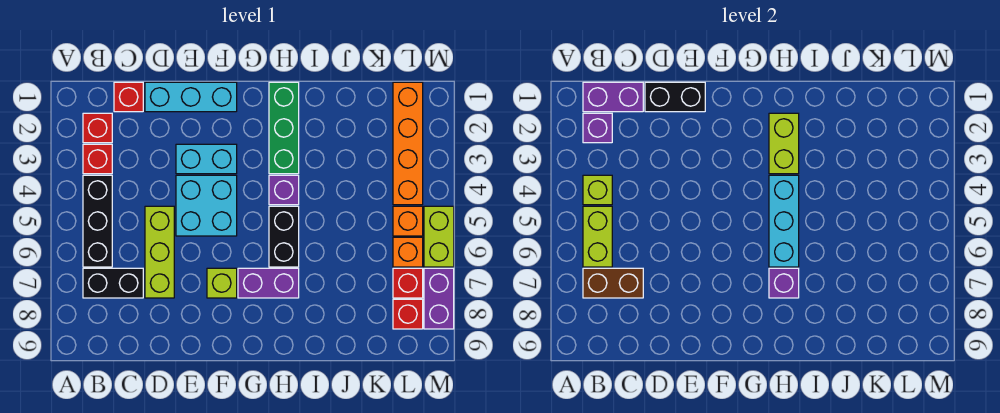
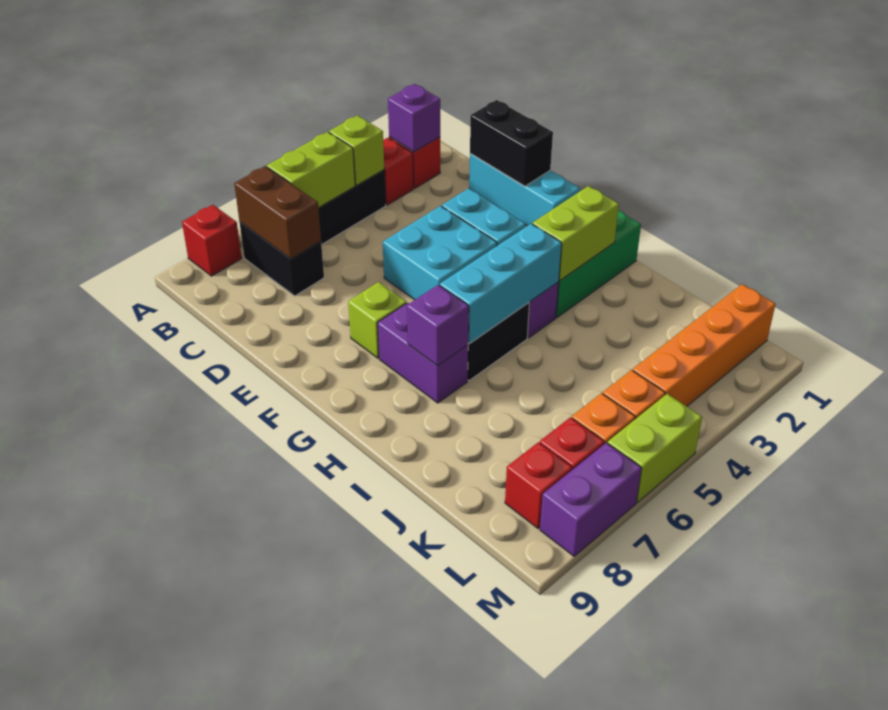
purple brick B1:C1 level 2 -> none
red brick C1 level 1 -> red brick A8 level 1
lime brick D5:D7 level 1 -> none

